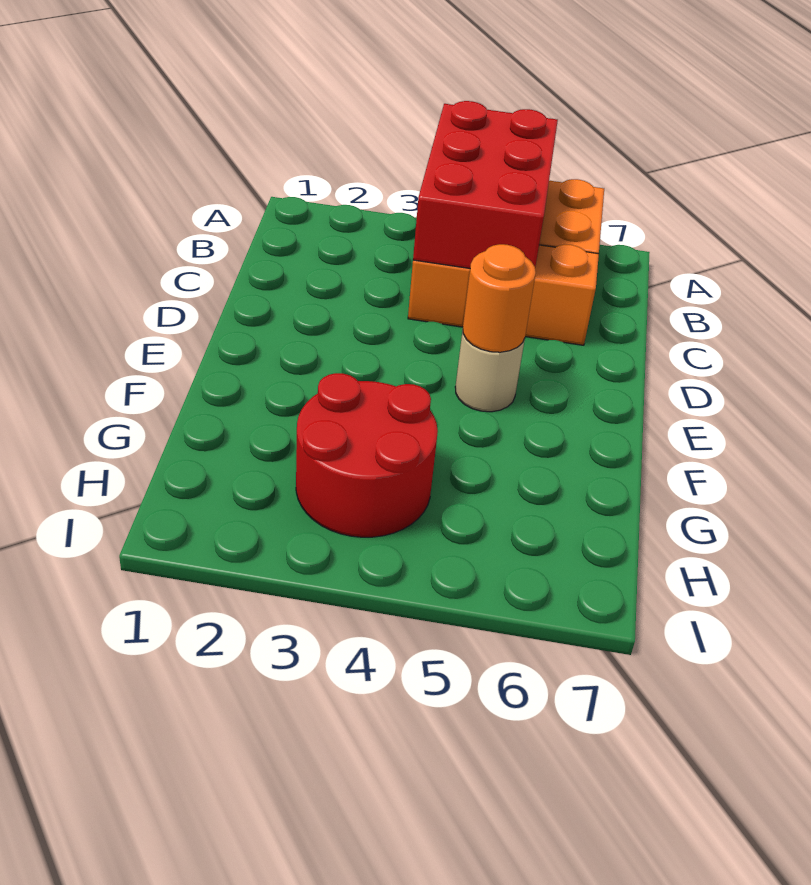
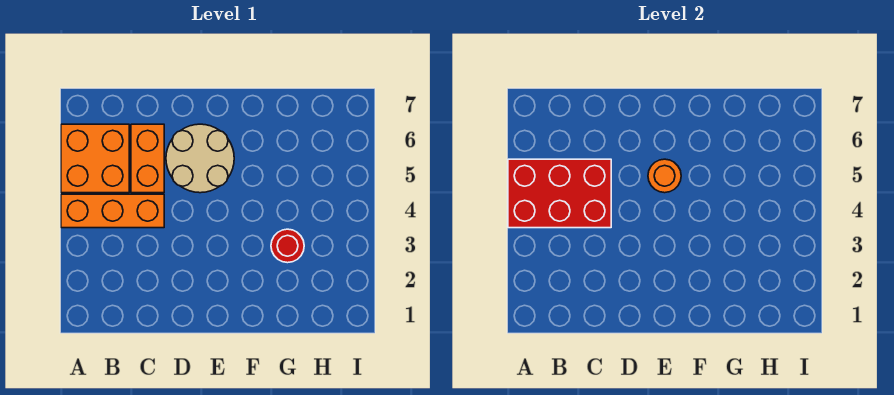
tan round brick E5 level 1 -> tan round brick D5:E6 level 1
red round brick G3:H4 level 1 -> red round brick G3 level 1

